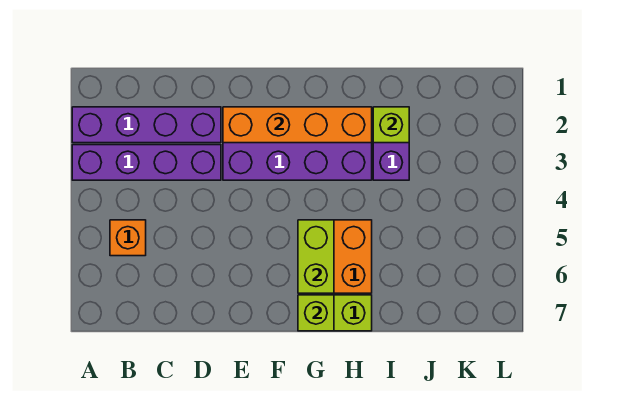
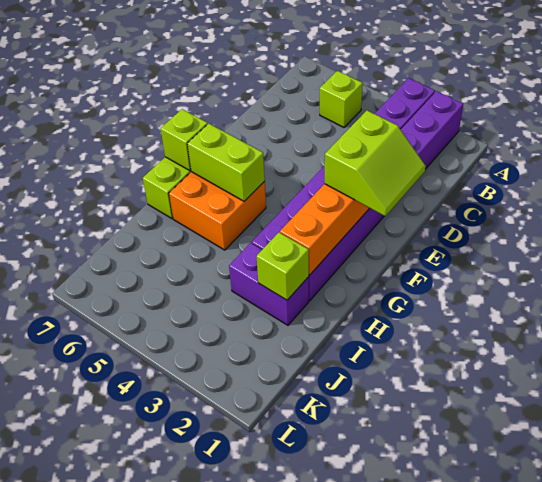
orange brick B5 level 1 -> lime brick B5 level 1
none -> lime slope E1:F2 level 3 top 2

